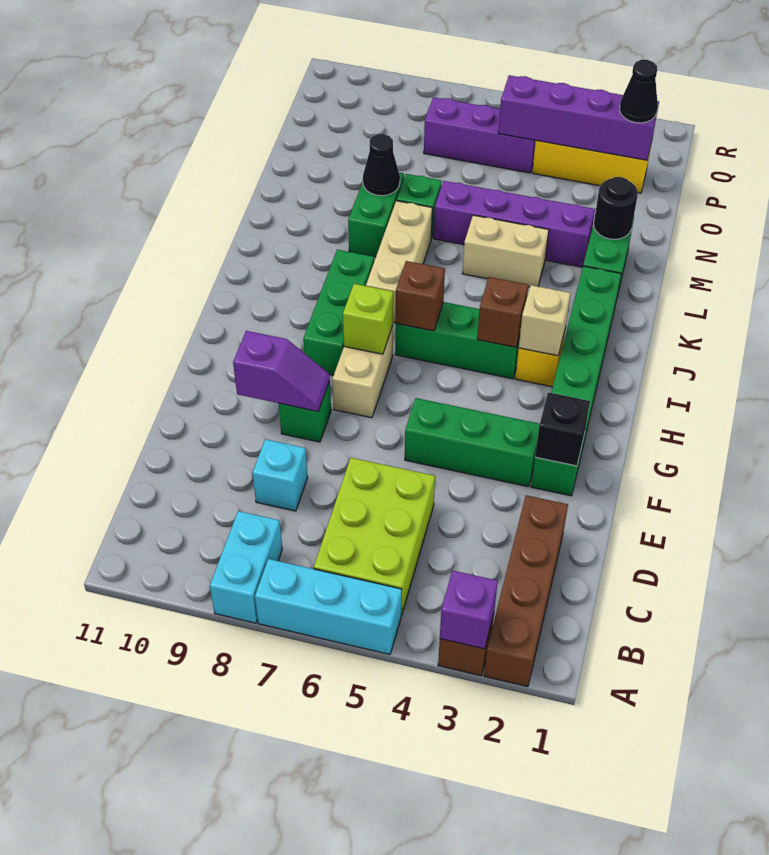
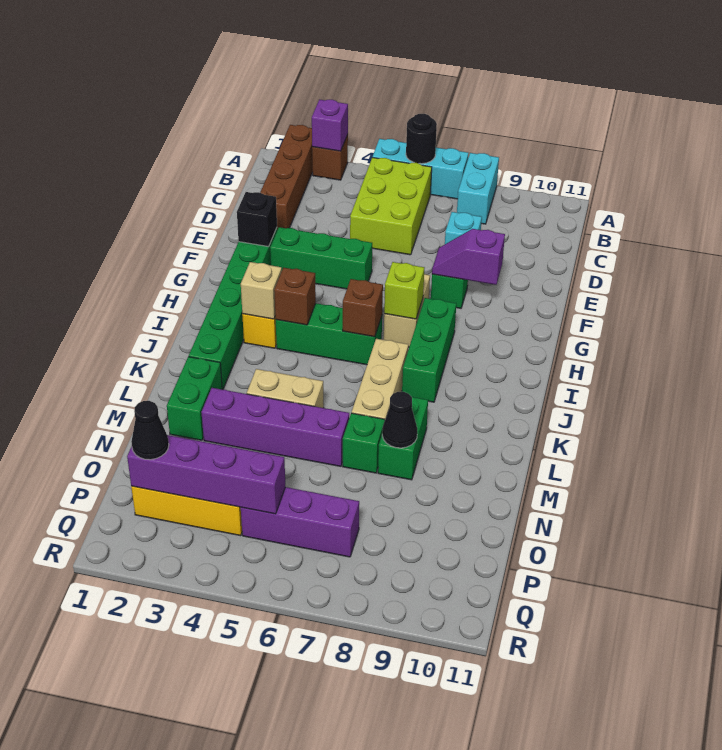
black round brick M2 level 2 -> black round brick A6 level 2

